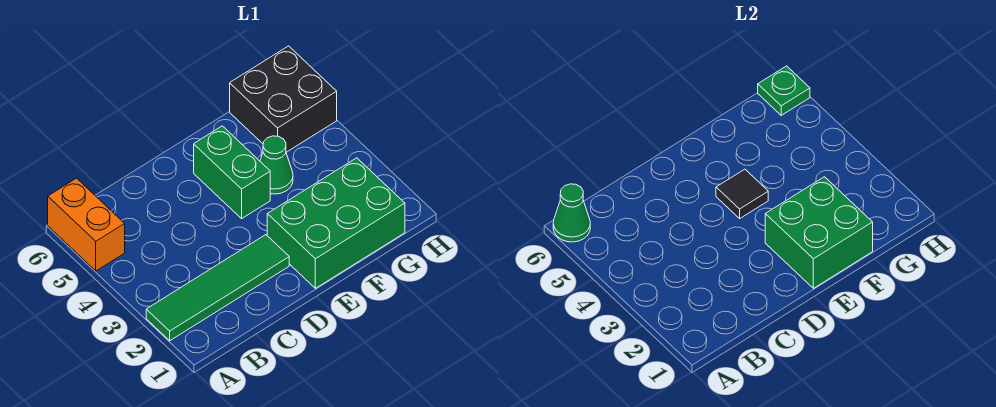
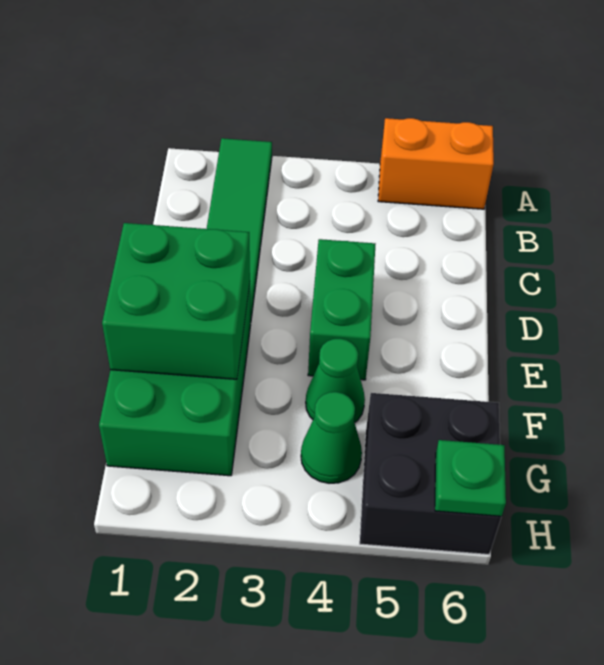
green cone A6 level 2 -> green cone G4 level 1
green brick E4:E5 level 1 -> green brick D4:E4 level 1
black tile E4 level 2 -> none

